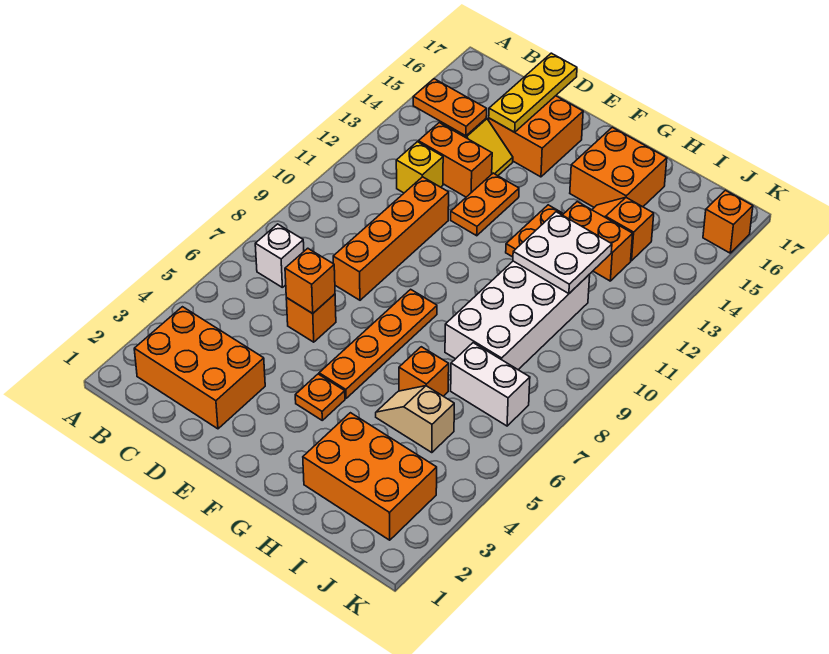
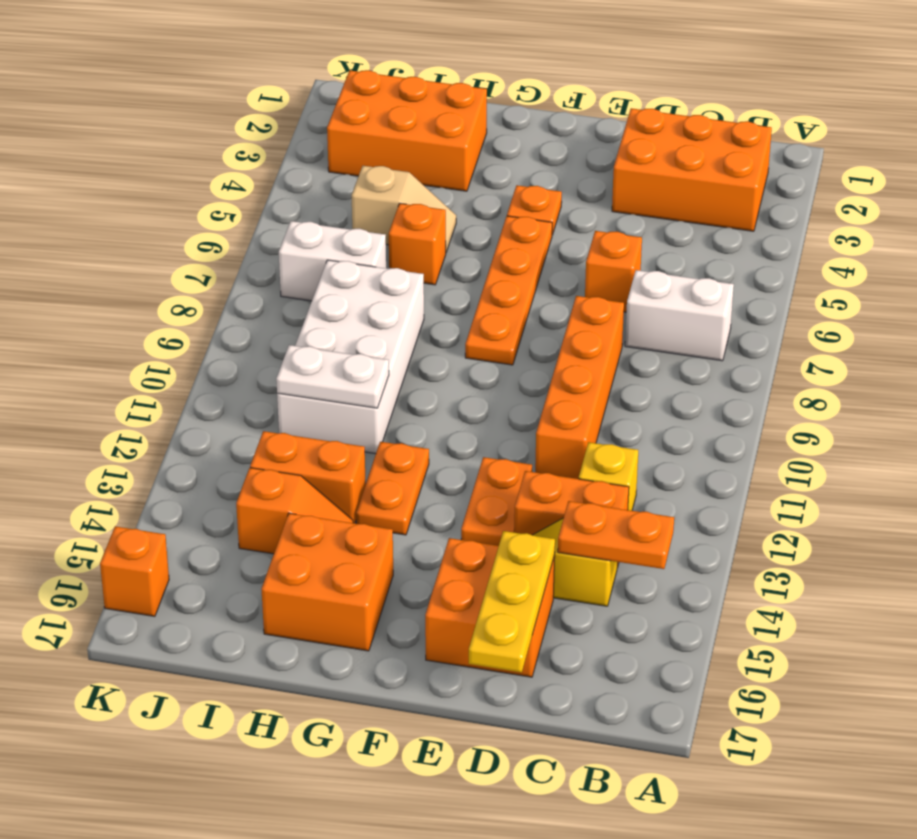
white brick B7 level 1 -> white brick B7:C7 level 1
orange brick D6 level 2 -> none
white plate H11:I12 level 2 -> white plate H11:I11 level 2

